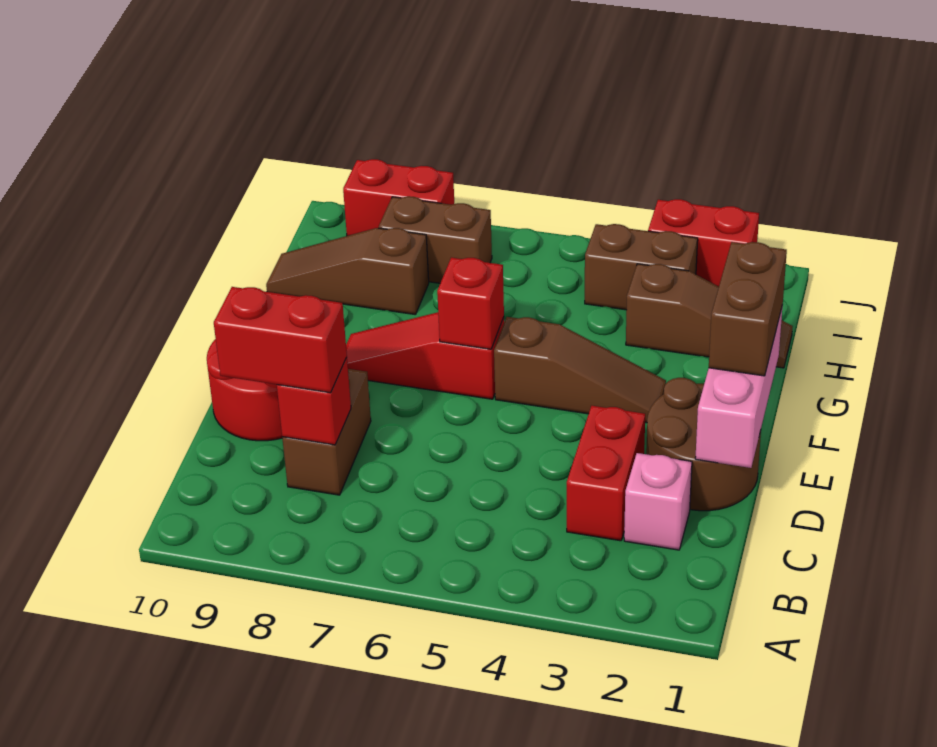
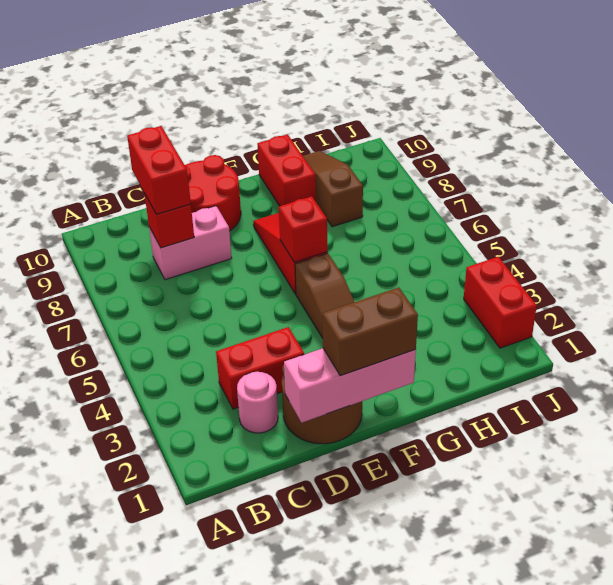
pink brick C2 level 1 -> pink round brick C2 level 1
brown brick C8:D8 level 1 -> pink brick C8:D8 level 1
brown slope H1:H3 level 1 top 3 -> none
brown brick I3:I4 level 1 -> none
brown brick I7:I8 level 1 -> none
red brick J8:J9 level 1 -> red brick G9:G10 level 1

